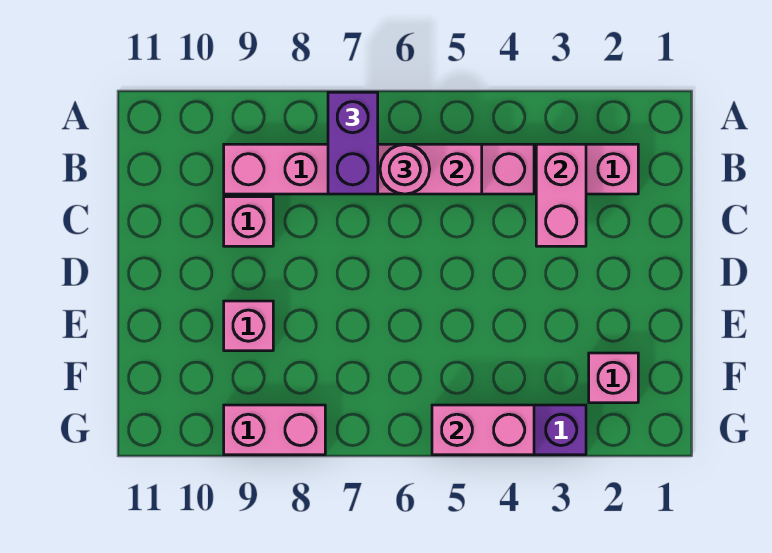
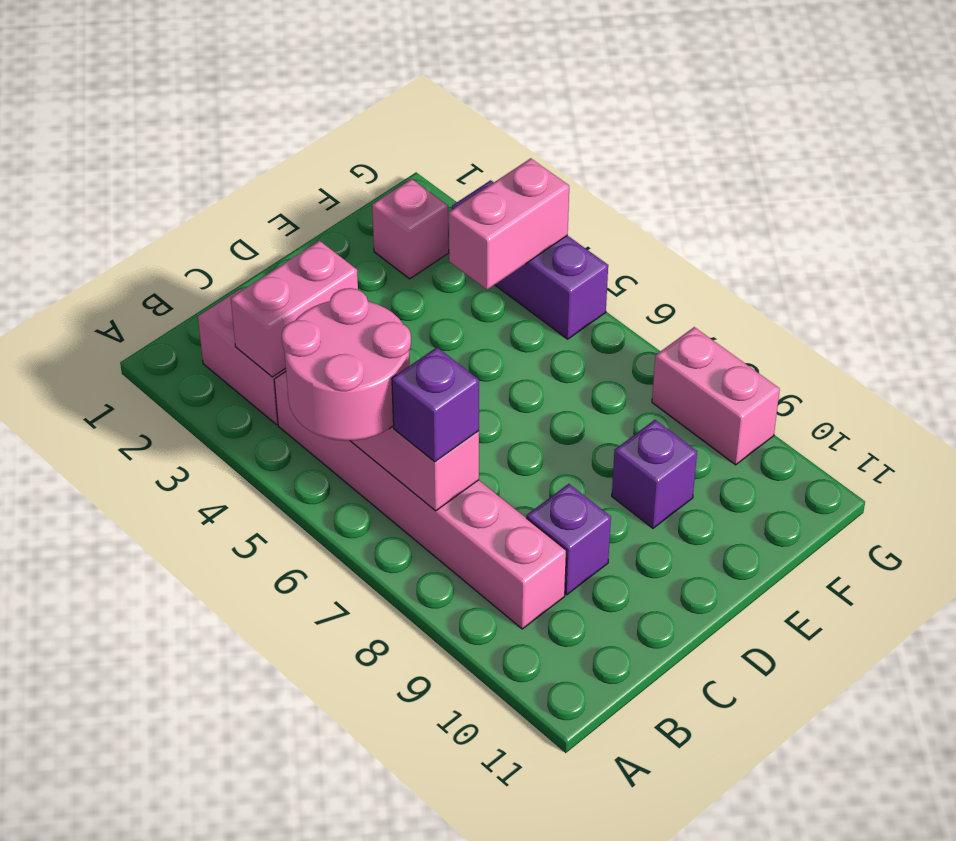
purple brick A7:B7 level 3 -> purple brick B7 level 3
pink round brick B6 level 3 -> pink round brick A5:B6 level 3
pink brick C9 level 1 -> purple brick C9 level 1
pink brick E9 level 1 -> purple brick E9 level 1
pink brick G4:G5 level 2 -> pink brick F4:G4 level 2

